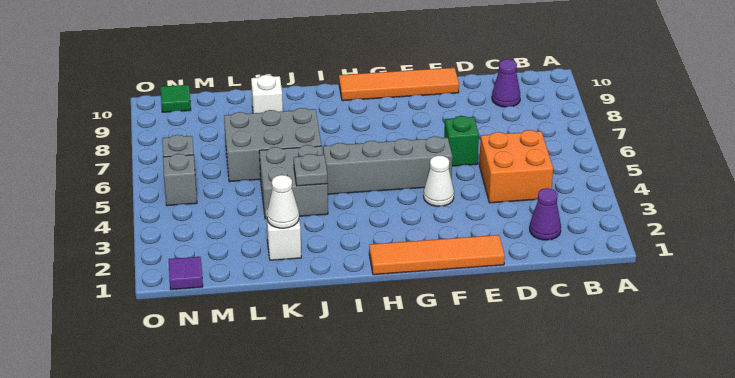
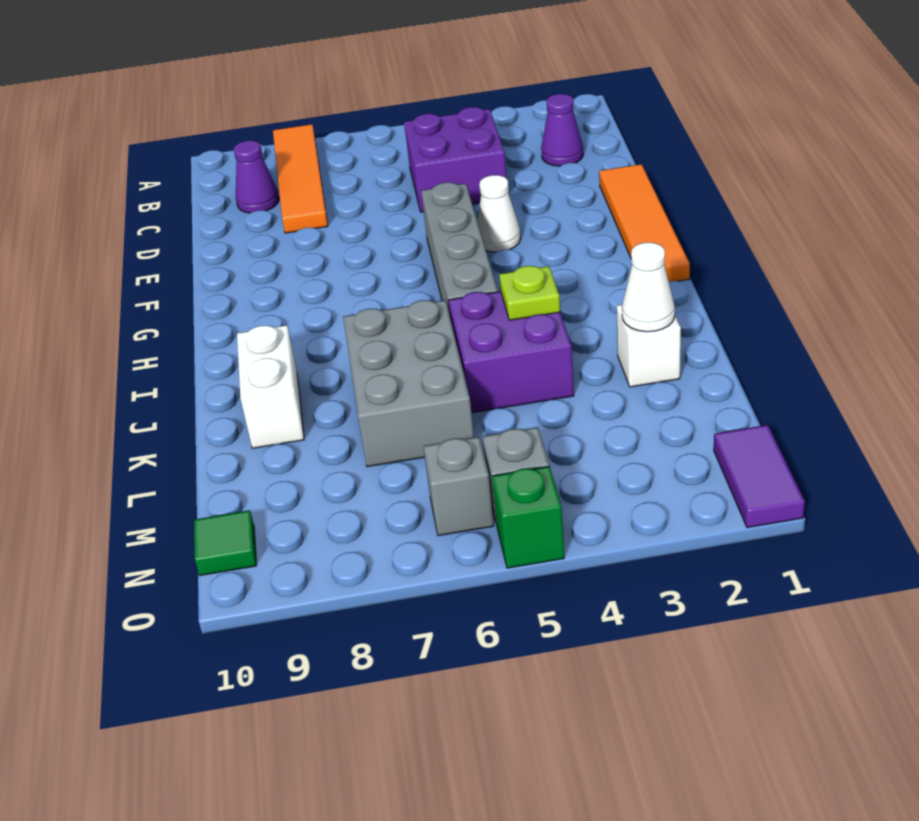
orange brick C4:D5 level 1 -> purple brick C4:D5 level 1
green brick E6 level 1 -> green brick O5 level 1
orange tile E10:H10 level 1 -> orange tile A8:D8 level 1
grey brick J4:K5 level 1 -> purple brick J4:K5 level 1
grey plate J4 level 2 -> lime plate J4 level 2
white brick K9 level 1 -> white brick J9:K9 level 1
purple tile N1 level 1 -> purple tile N1:O1 level 1

